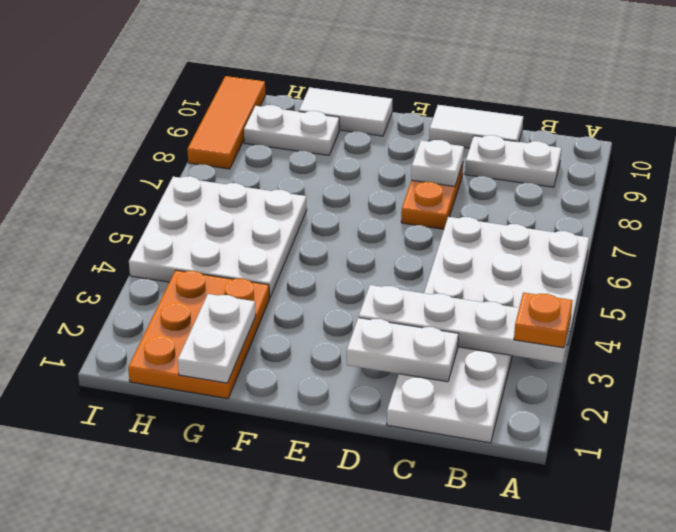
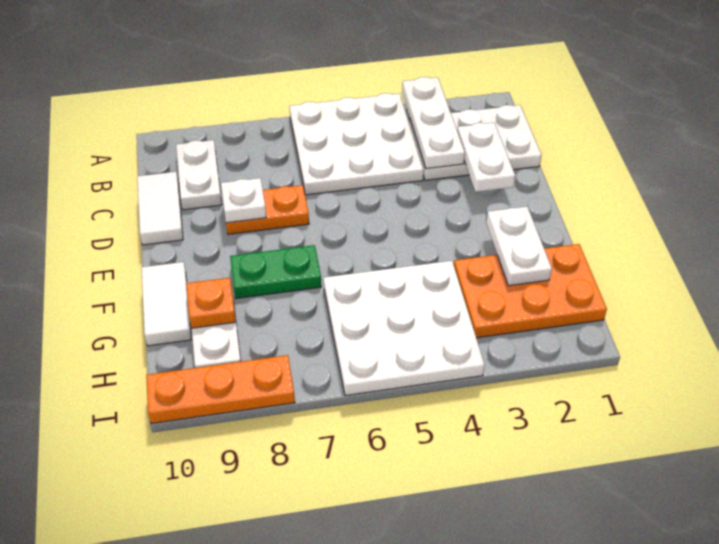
white plate A3:D3 level 2 -> white plate A3:C3 level 2
orange plate A3 level 3 -> orange plate G9 level 2
none -> green plate F7:F8 level 1
white plate G1:G2 level 2 -> white plate F2:G2 level 2
orange tile I8:I10 level 1 -> orange plate I8:I10 level 1

